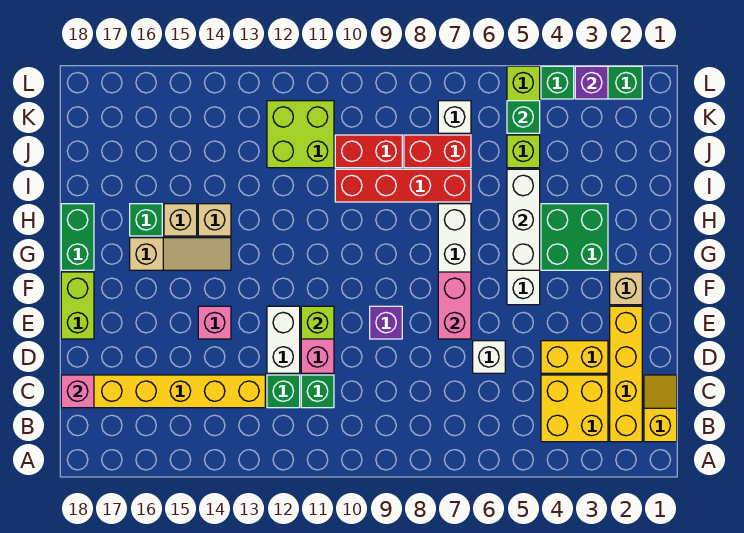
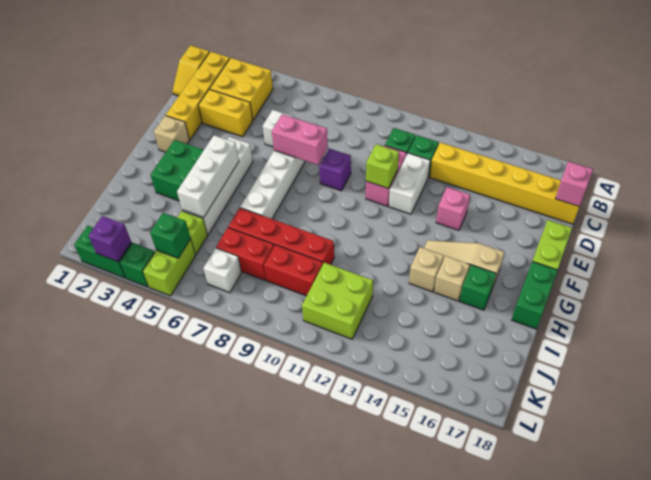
pink brick E7:F7 level 2 -> pink brick E7:E8 level 2

